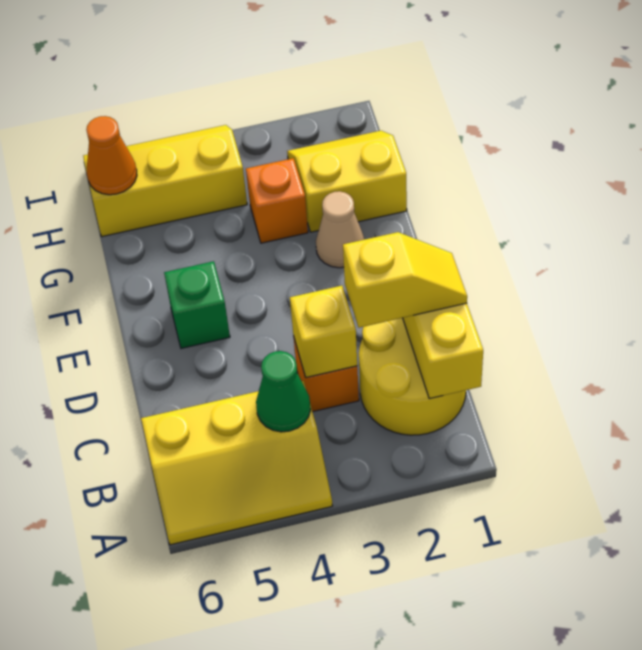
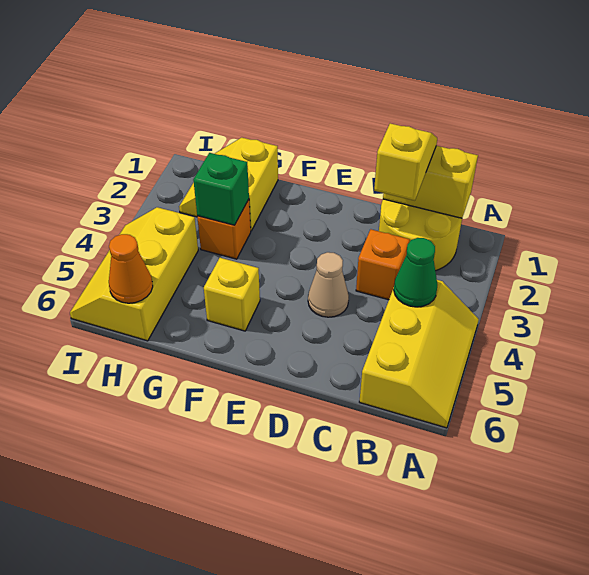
yellow brick C3 level 2 -> yellow brick F5 level 1
green brick E5 level 1 -> green brick G3 level 2
tan cone F2 level 1 -> tan cone D4 level 1

